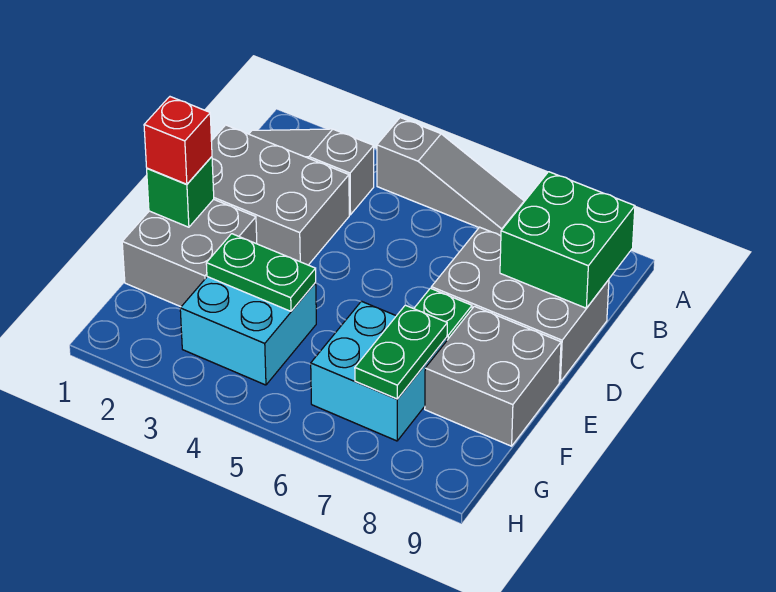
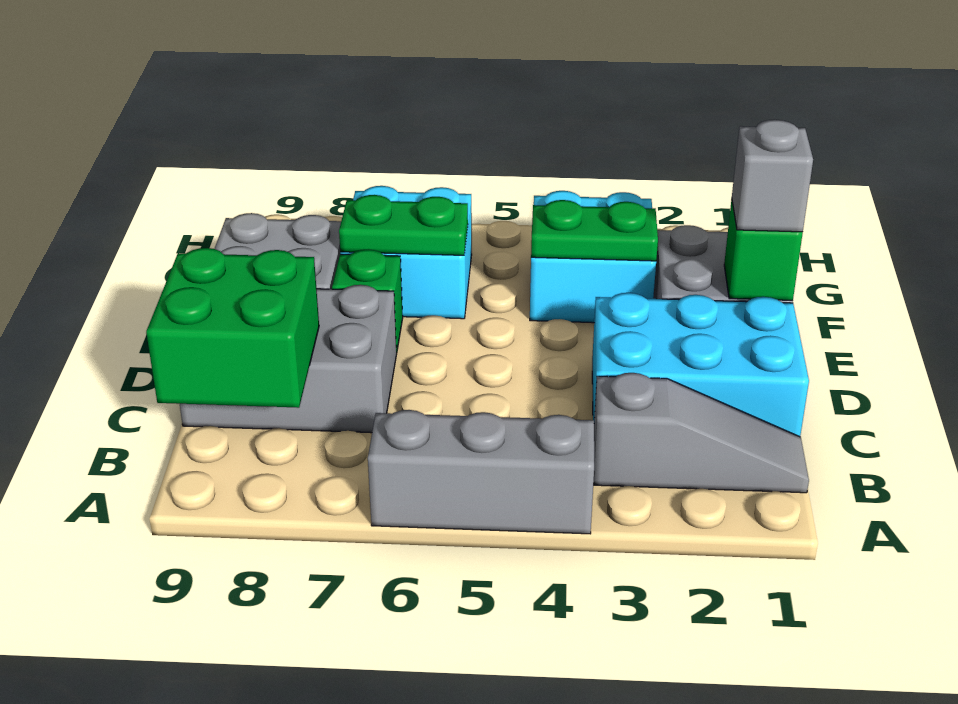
grey slope A4:A6 level 1 top 4 -> grey brick A4:A6 level 1
grey brick C1:D3 level 1 -> cyan brick C1:D3 level 1
red brick E1 level 3 -> grey brick E1 level 3
green plate F7:G7 level 2 -> green plate F6:F7 level 2

